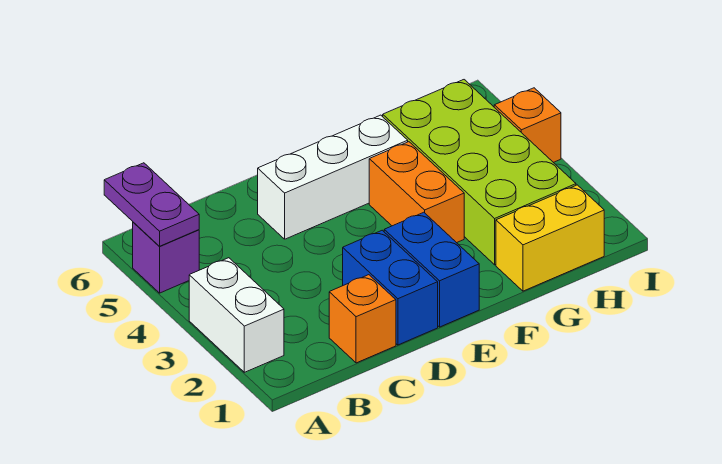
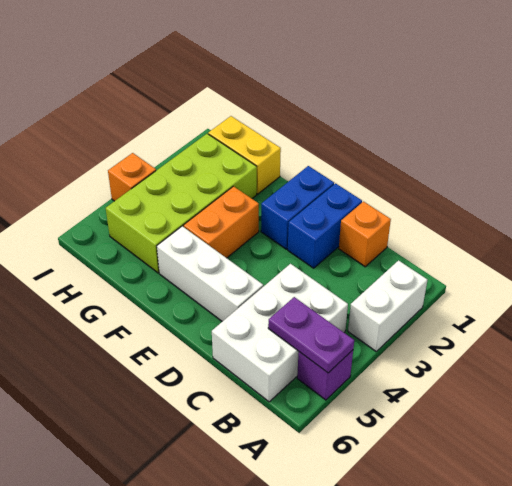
purple plate A5:A6 level 2 -> purple plate A5:B5 level 2
none -> white brick B4:C6 level 1

